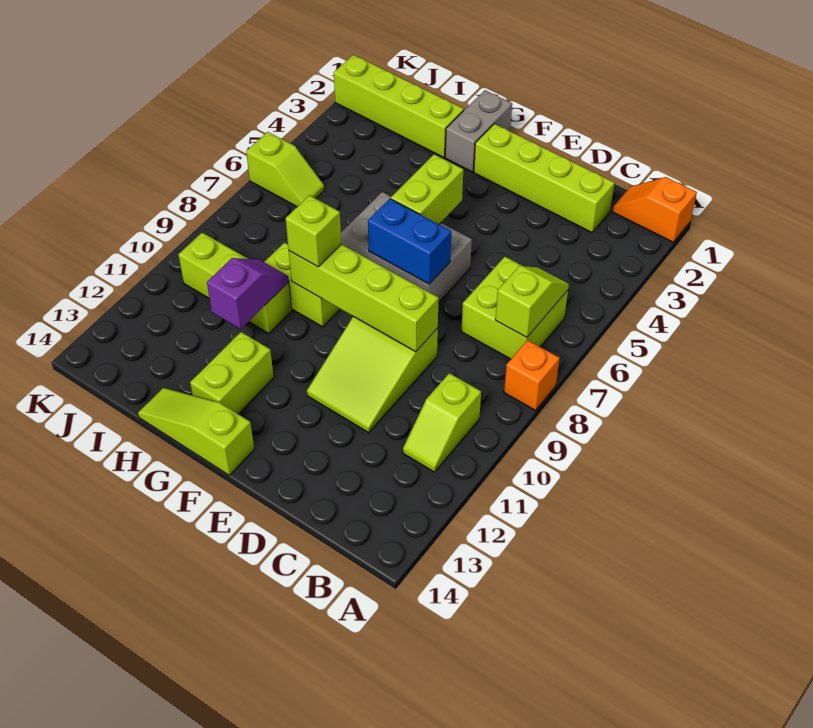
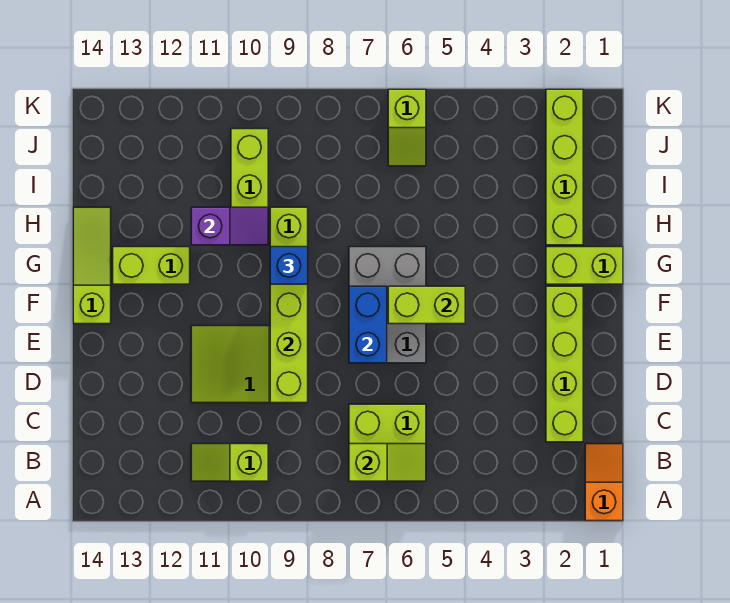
orange brick A8 level 1 -> none
grey brick G1:G2 level 1 -> lime brick G1:G2 level 1
lime brick G9 level 3 -> blue brick G9 level 3

